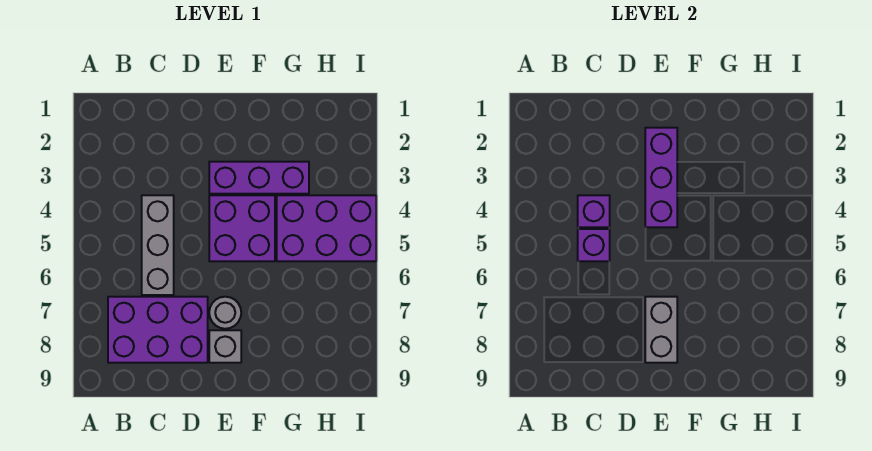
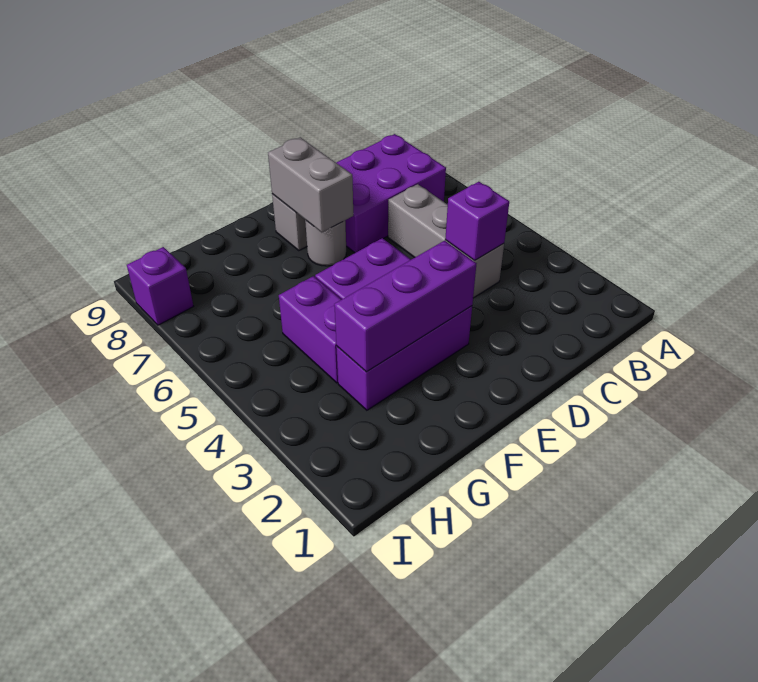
purple brick C5 level 2 -> purple brick I8 level 1
purple brick E2:E4 level 2 -> purple brick E3:G3 level 2
purple brick G4:I5 level 1 -> purple brick G4:G5 level 1

